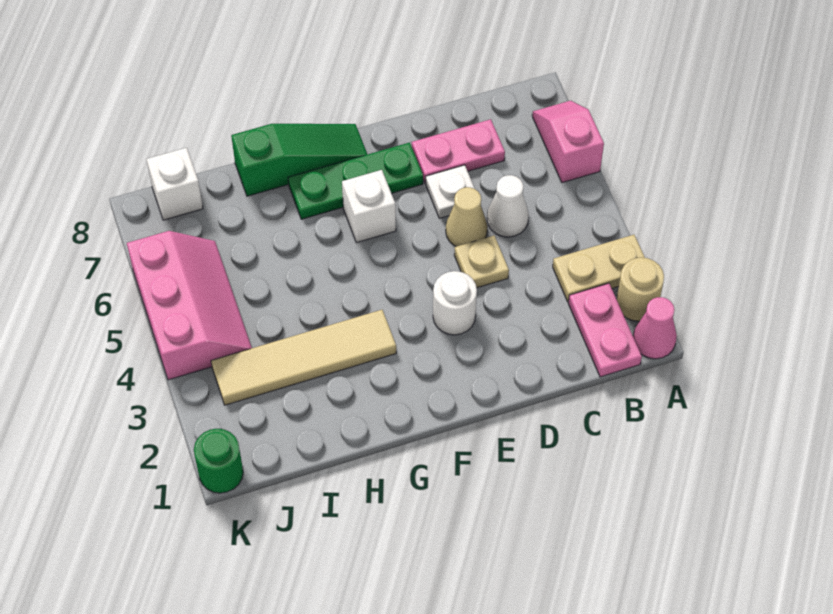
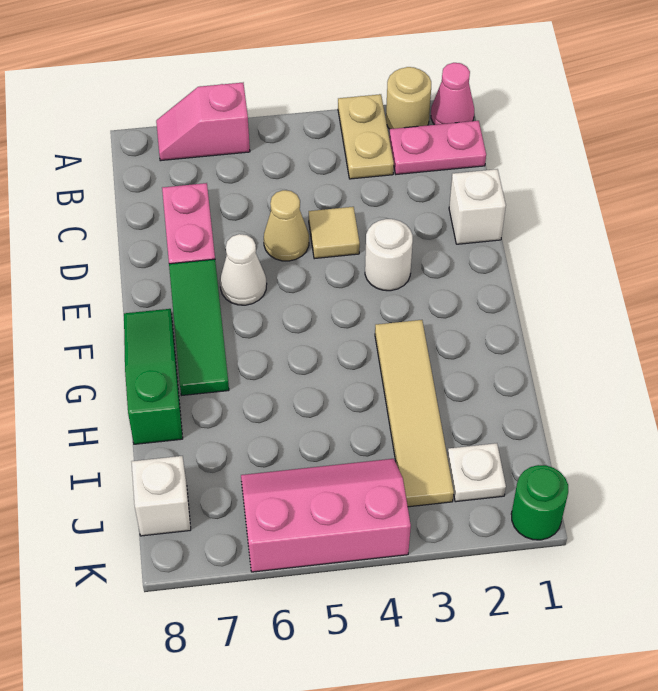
white cone C5 level 1 -> white cone E6 level 1
tan plate D4 level 1 -> tan tile D4 level 1
white plate D6 level 1 -> white plate J2 level 1
green plate E7:G7 level 1 -> green tile E7:G7 level 1
white brick F6 level 1 -> white brick D1 level 1

